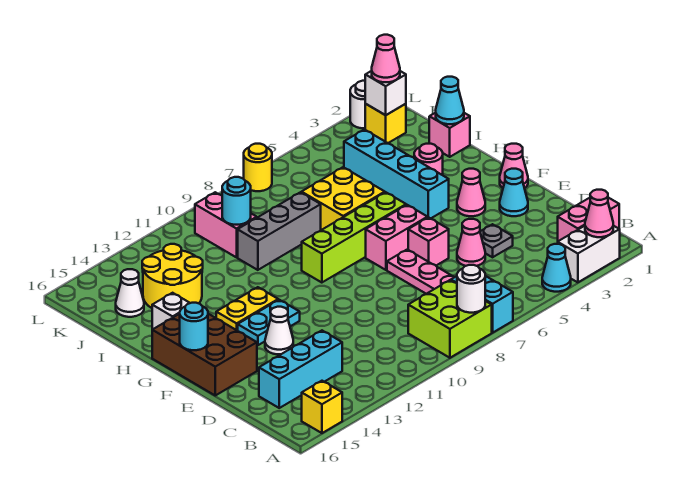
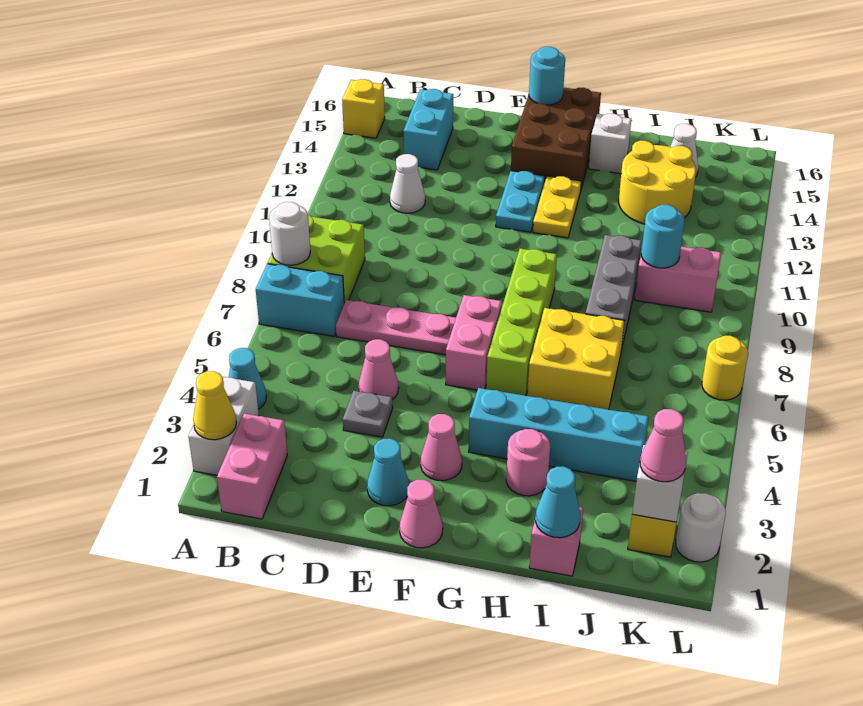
pink cone A2 level 2 -> yellow cone A2 level 2
cyan brick C13:C15 level 1 -> cyan brick C14:C15 level 1
pink brick E6 level 1 -> none
white cone E13 level 1 -> white cone C12 level 1
brown brick E15:G16 level 1 -> brown brick F14:G16 level 1

